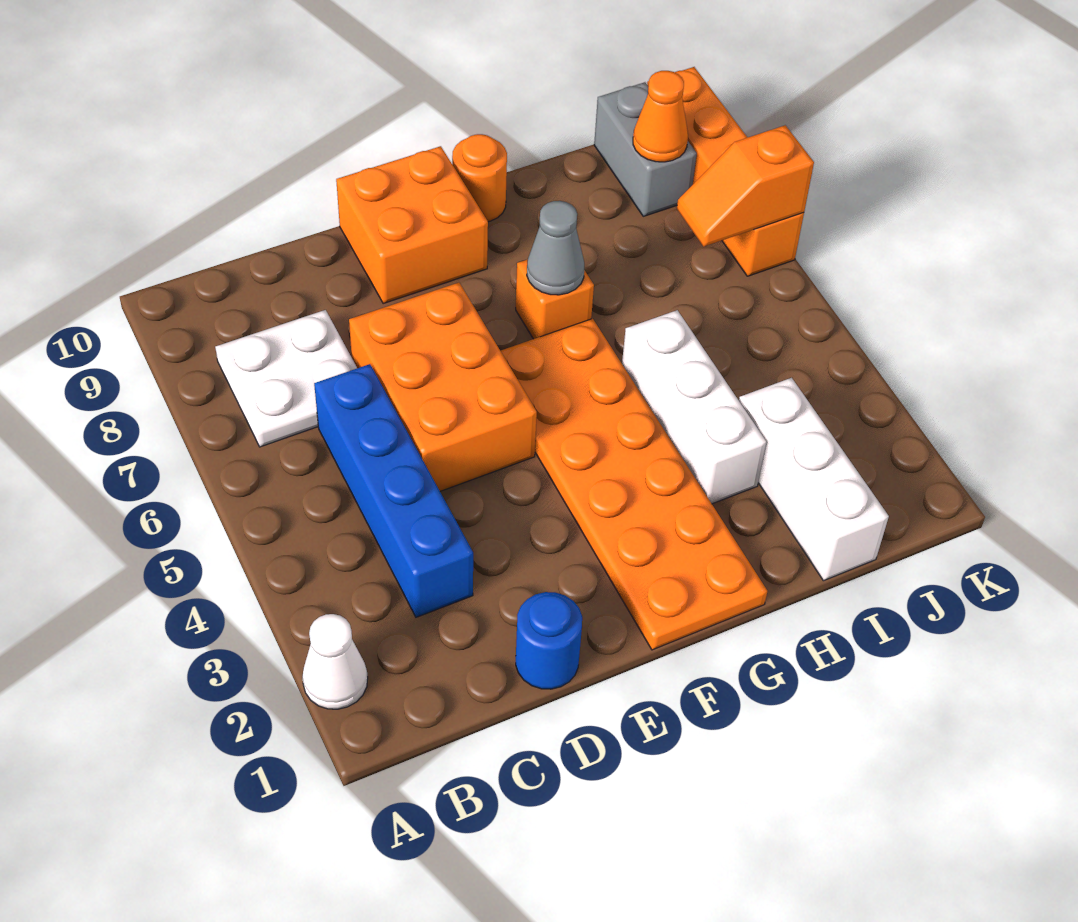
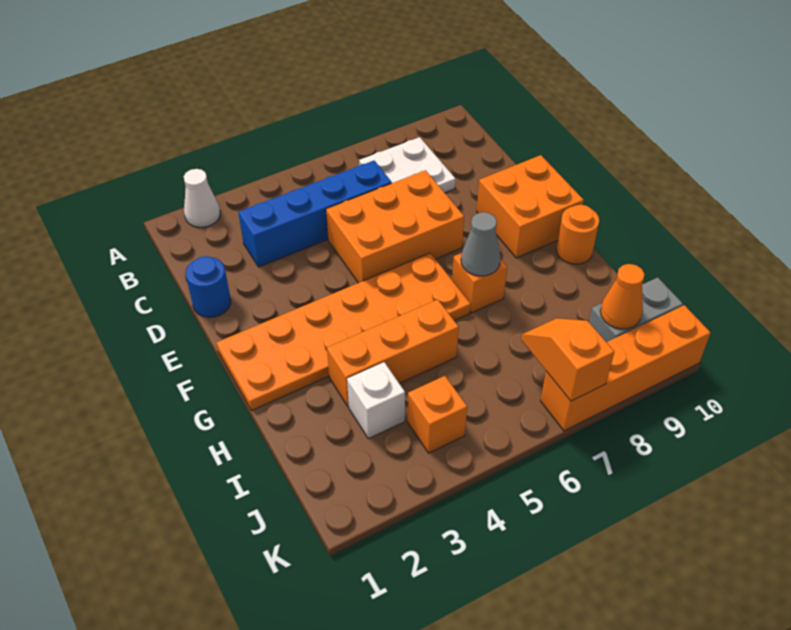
white brick H3:H5 level 1 -> orange brick H3:H5 level 1
white brick I1:I3 level 1 -> white brick I3 level 1
none -> orange brick J4 level 1

